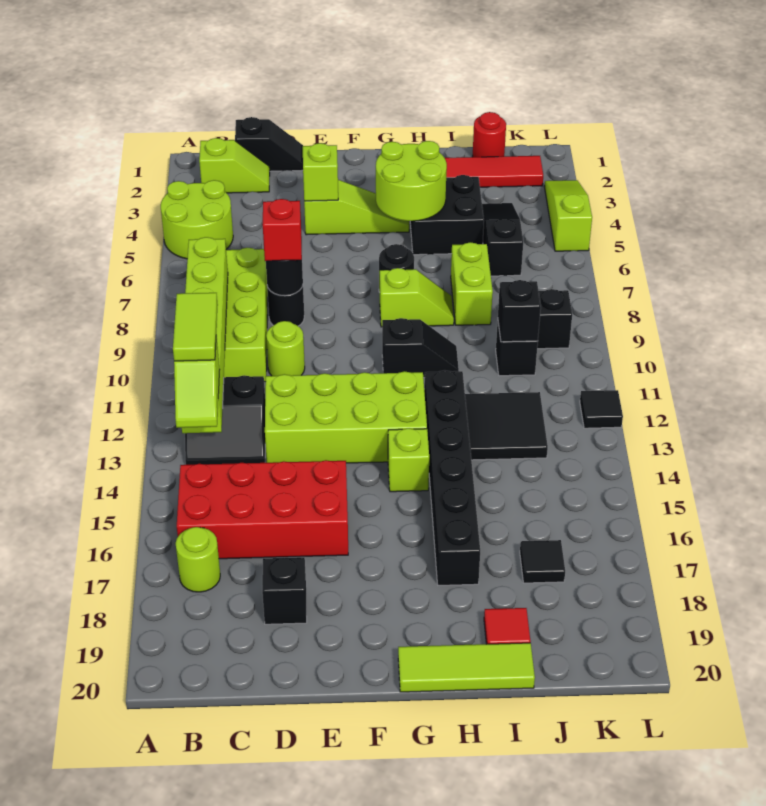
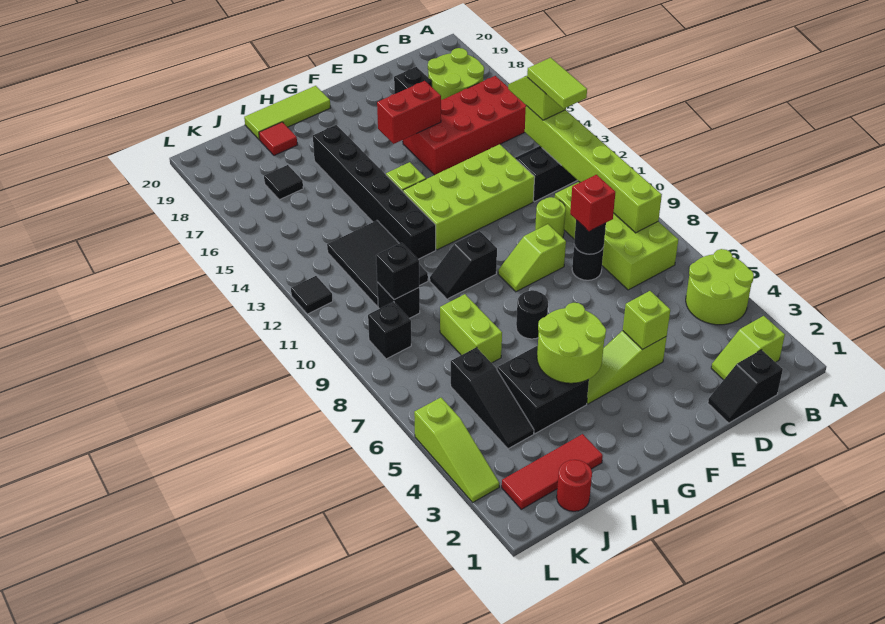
lime round brick B17 level 1 -> lime round brick B17:C18 level 1
none -> red brick E16:F16 level 2
lime slope G8:H8 level 1 top G -> lime slope E9:F9 level 1 top E
black tile I12:J13 level 1 -> black tile I11:J13 level 1

